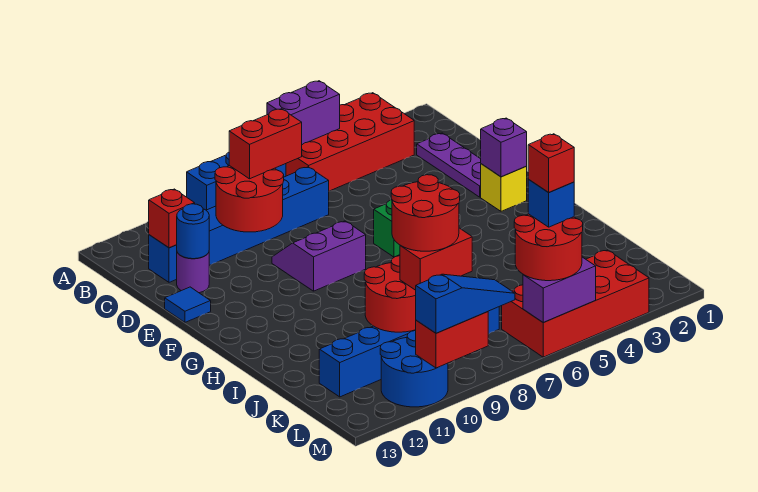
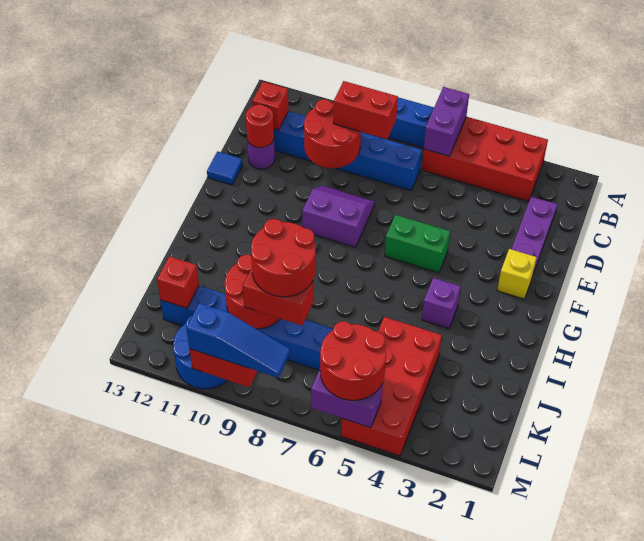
purple brick A5:A6 level 2 -> purple brick A6:B6 level 2
blue round brick D12 level 2 -> red round brick D12 level 2
purple brick F2 level 2 -> purple brick H4 level 1
red brick L3:M6 level 1 -> red brick J4:M5 level 1
blue brick L5 level 4 -> none
red brick L5 level 5 -> red brick K12 level 2

